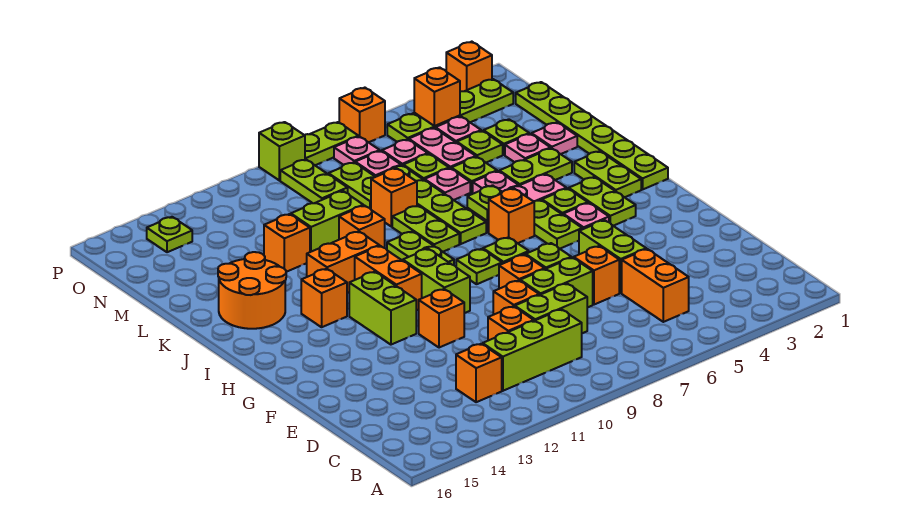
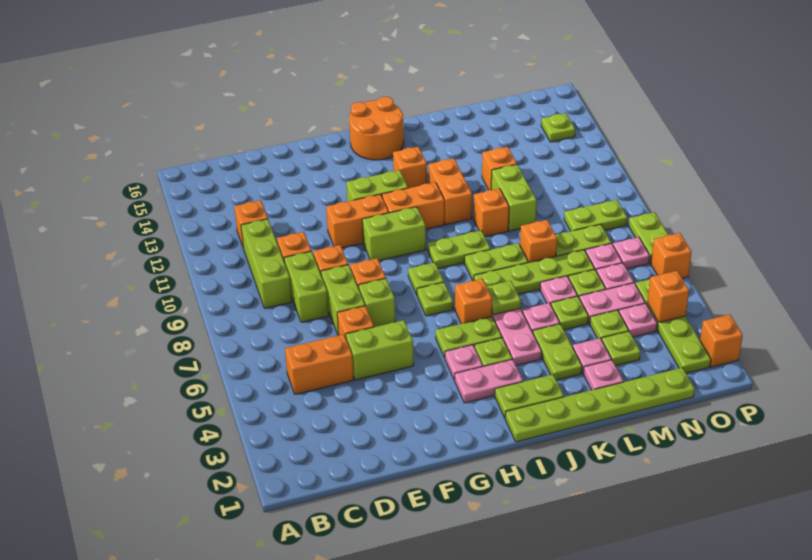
orange brick F11 level 1 -> orange brick F11:G11 level 1
lime plate H3:I3 level 1 -> pink plate H3:I3 level 1
orange round brick J14:K15 level 1 -> orange round brick H15:I16 level 1
lime brick P9 level 1 -> none

